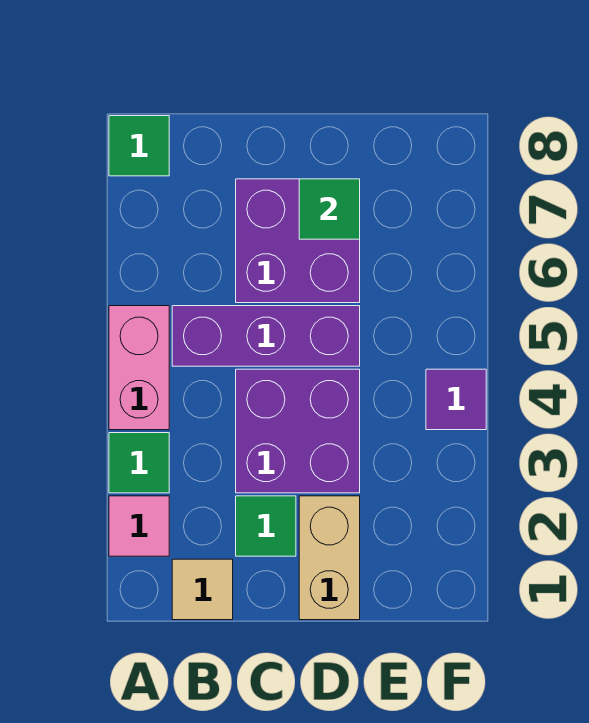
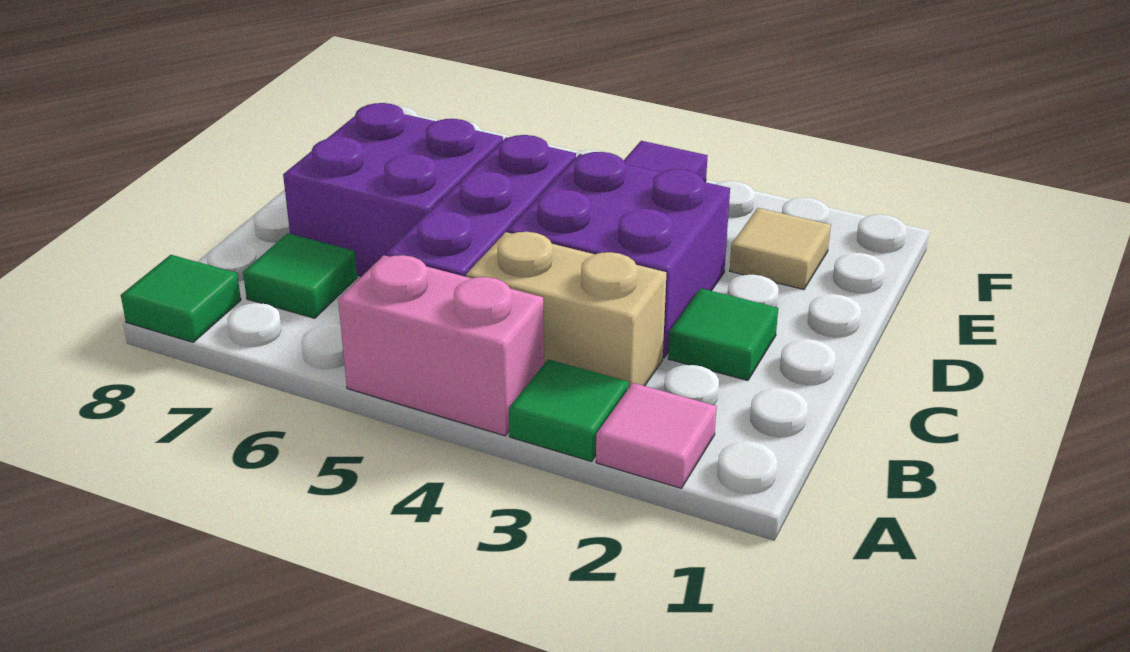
tan tile B1 level 1 -> tan tile E2 level 1
tan brick D1:D2 level 1 -> tan brick B3:B4 level 1
green tile D7 level 2 -> green tile B7 level 1

